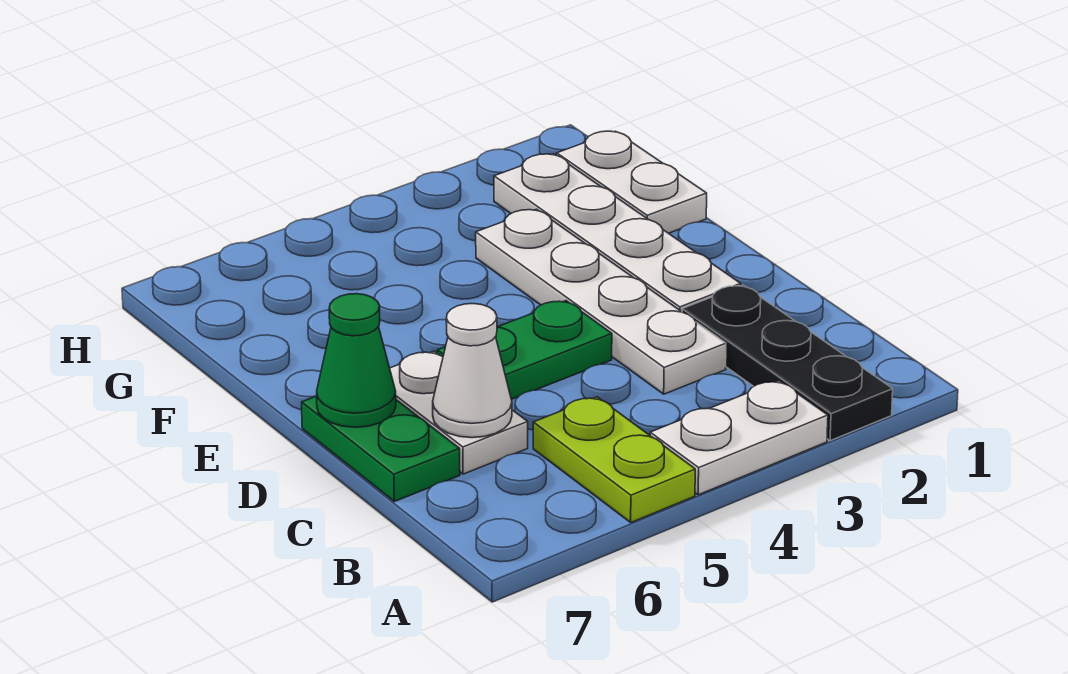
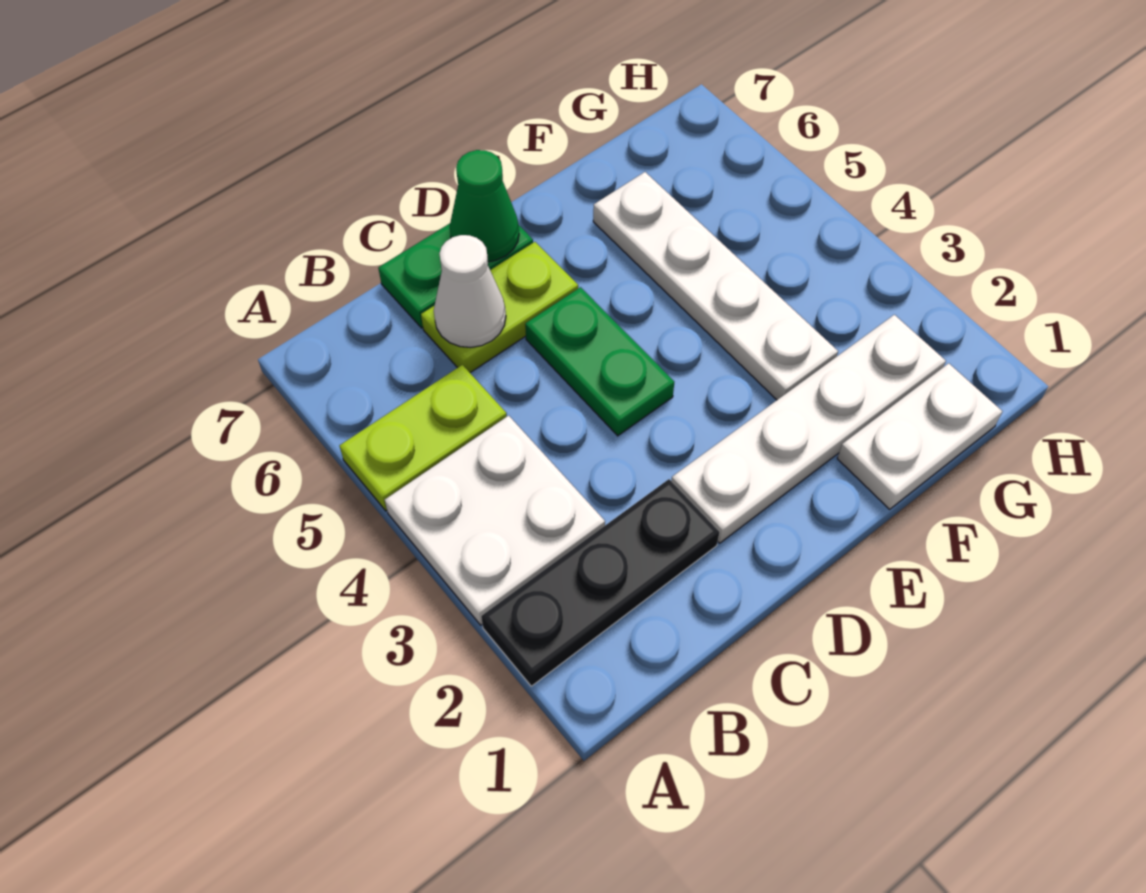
white plate A3:A4 level 1 -> white plate A3:B4 level 1
white plate C3:F3 level 1 -> white plate F3:F6 level 1
white plate C6:D6 level 1 -> lime plate C6:D6 level 1

